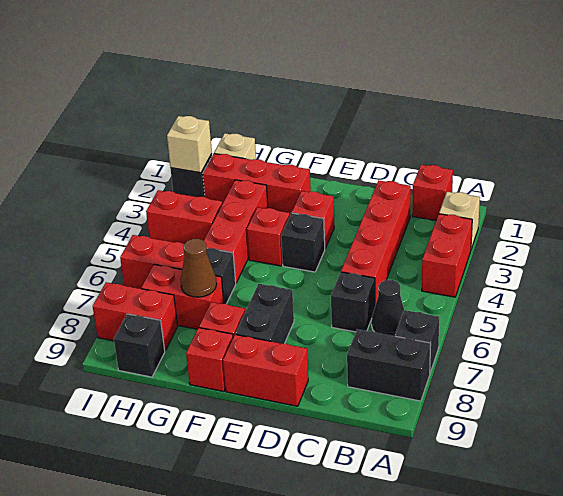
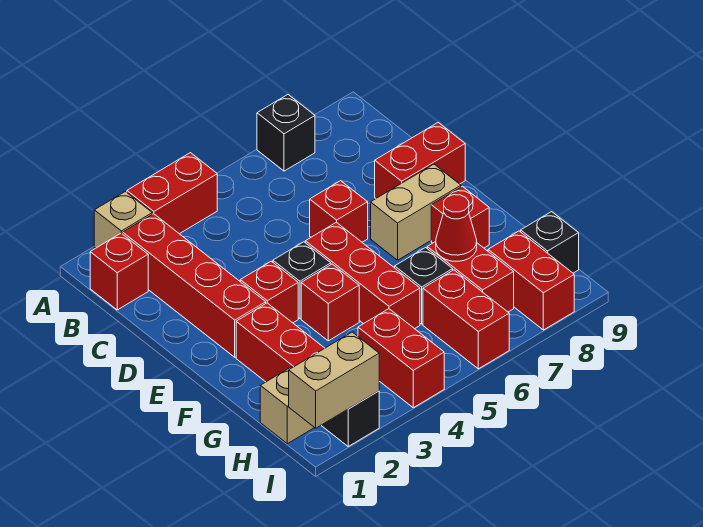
black brick A8:B8 level 1 -> none
black cone B6 level 1 -> none
red brick C2:C5 level 1 -> red brick B2:E2 level 1
black brick C6 level 1 -> none
red brick D9:E9 level 1 -> red brick D8:D9 level 1
black brick E7:E8 level 1 -> tan brick E7:E8 level 1
red brick F9 level 1 -> red brick D6 level 1
red brick G3:G5 level 1 -> red brick E5:G5 level 1
brown cone G7 level 2 -> red cone G7 level 2
tan brick I2 level 2 -> tan brick I1:I2 level 2

